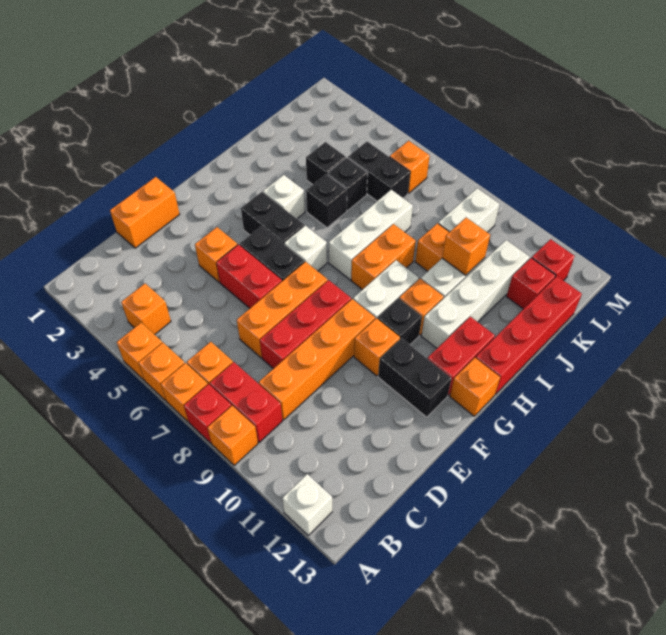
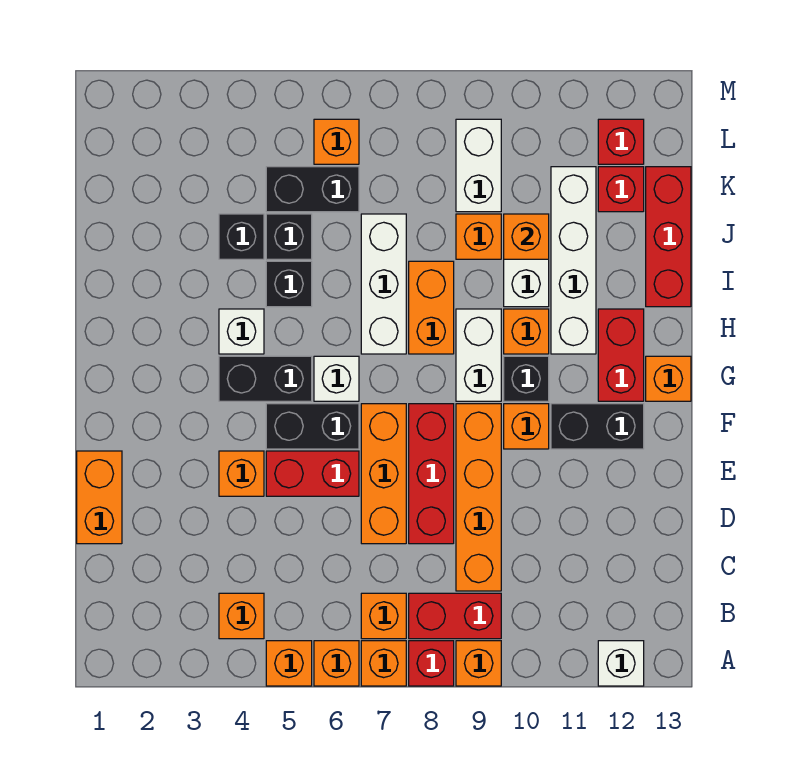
red brick H13:K13 level 1 -> red brick I13:K13 level 1

